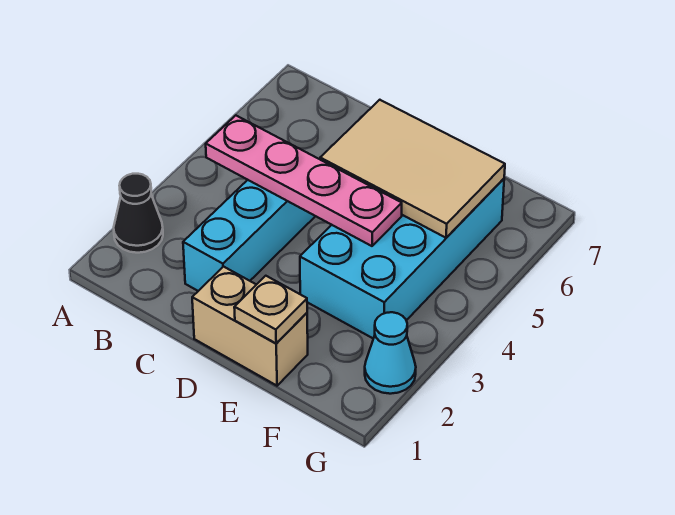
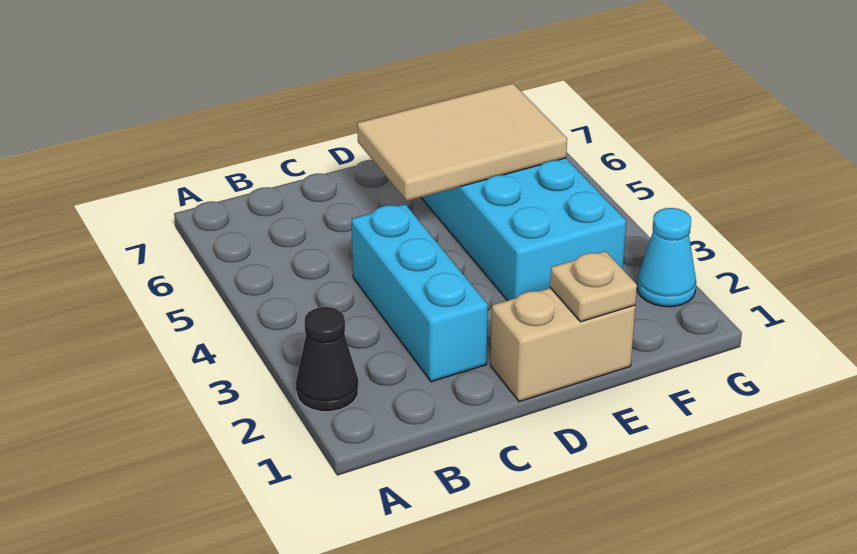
pink plate B4:E4 level 2 -> none

